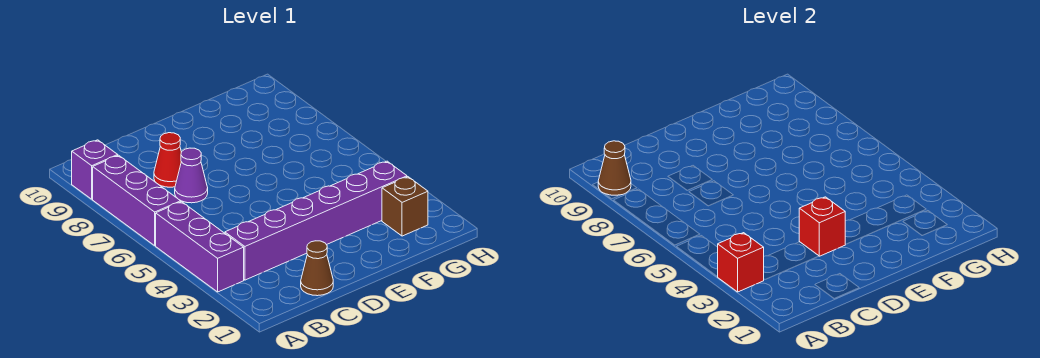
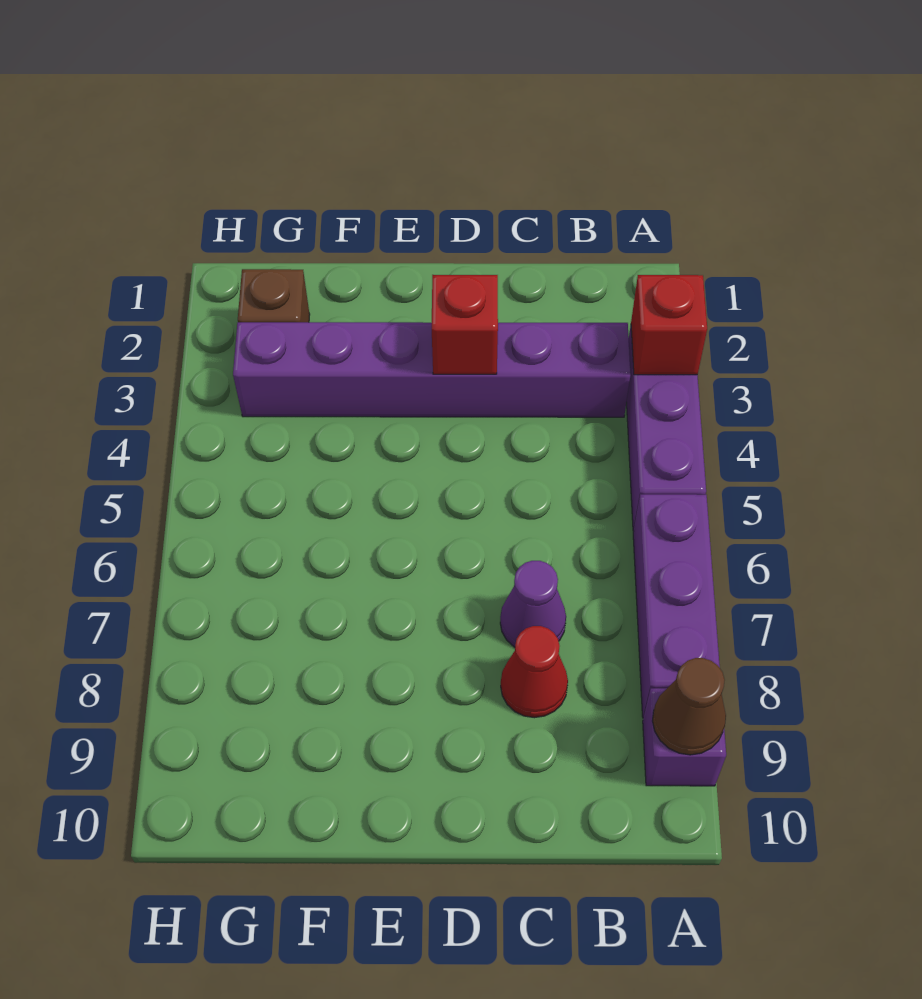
brown cone C1 level 1 -> none

